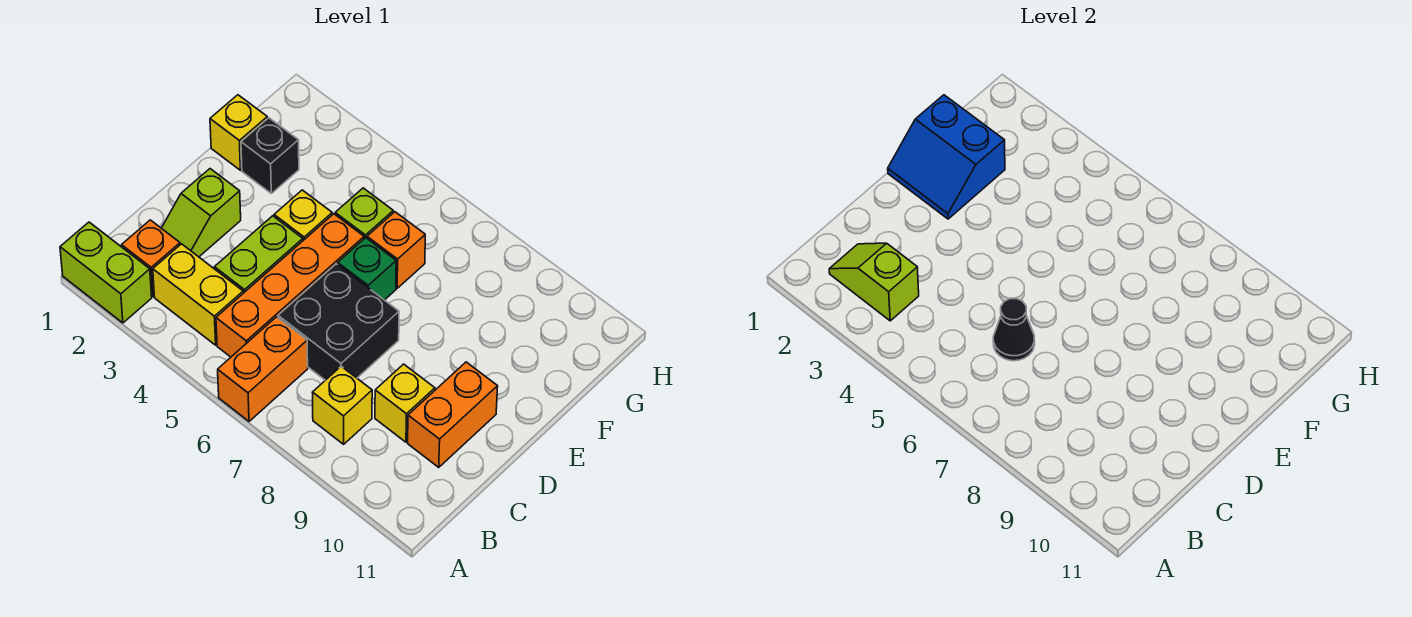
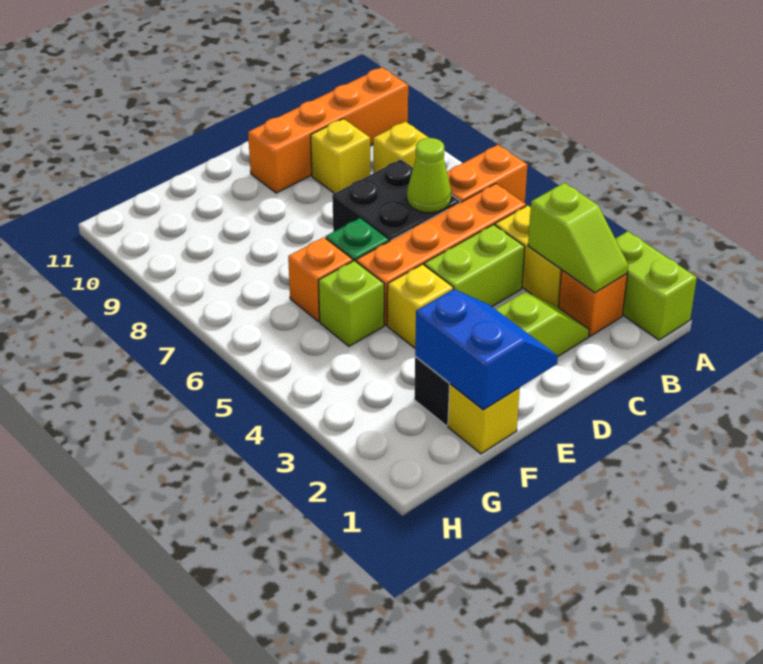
black cone C6 level 2 -> lime cone C6 level 2
orange brick C10:D10 level 1 -> orange brick A10:D10 level 1

